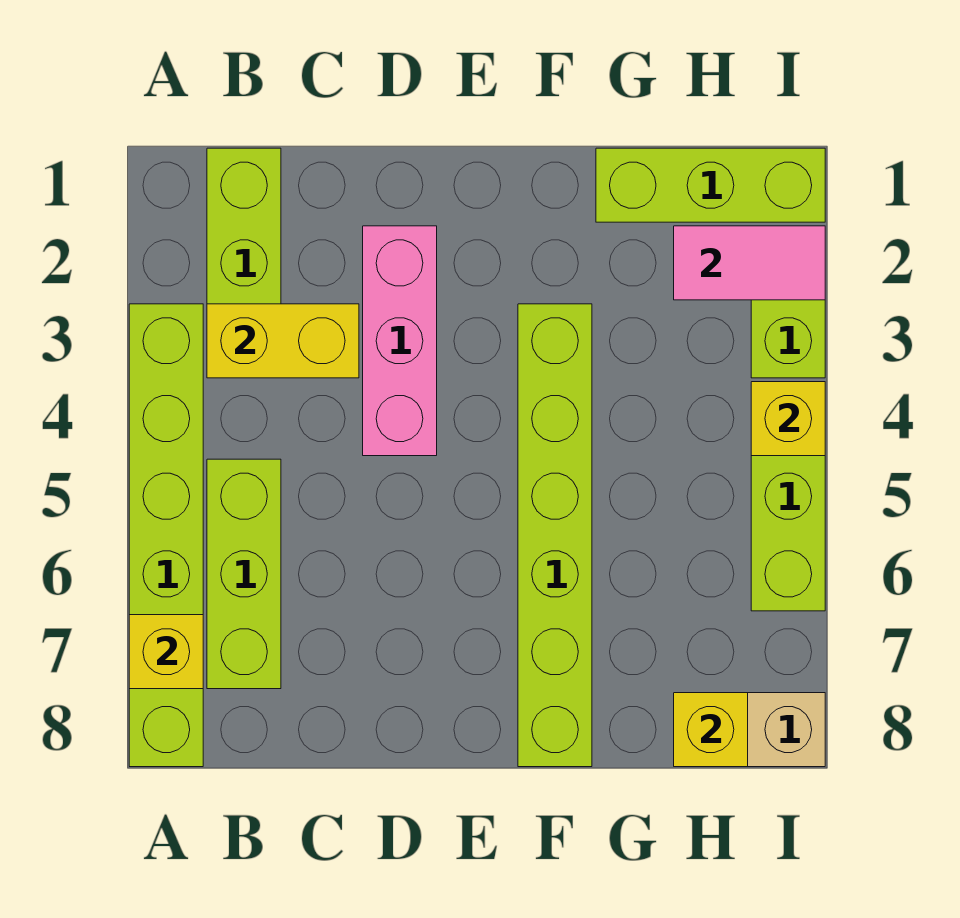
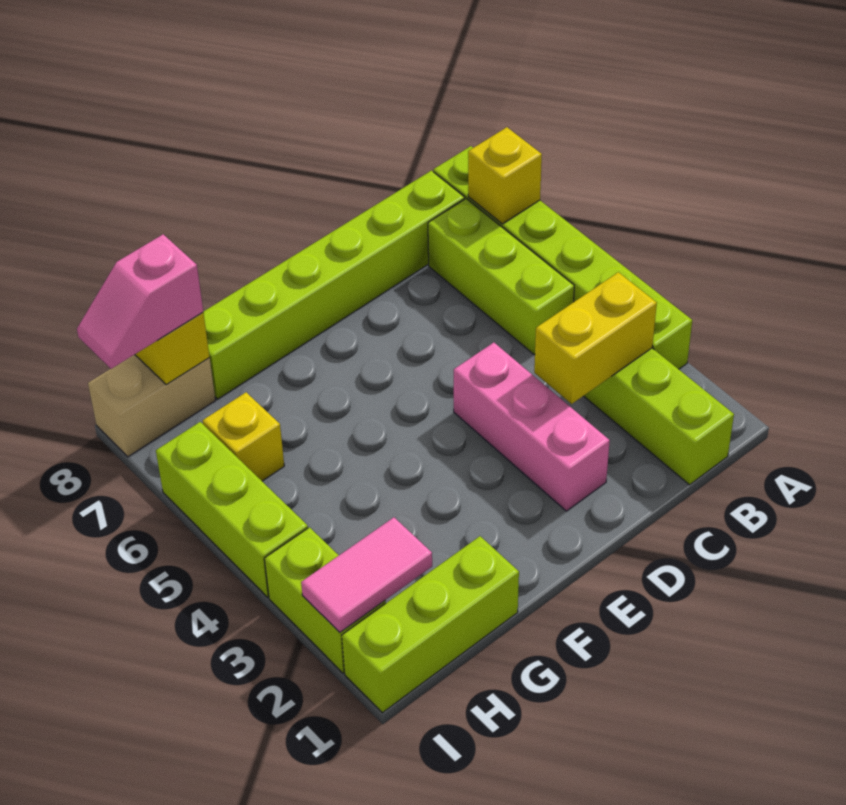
lime brick F3:F8 level 1 -> lime brick B8:G8 level 1
none -> pink slope H8:I8 level 3 top H
yellow brick I4 level 2 -> yellow brick H6 level 1

